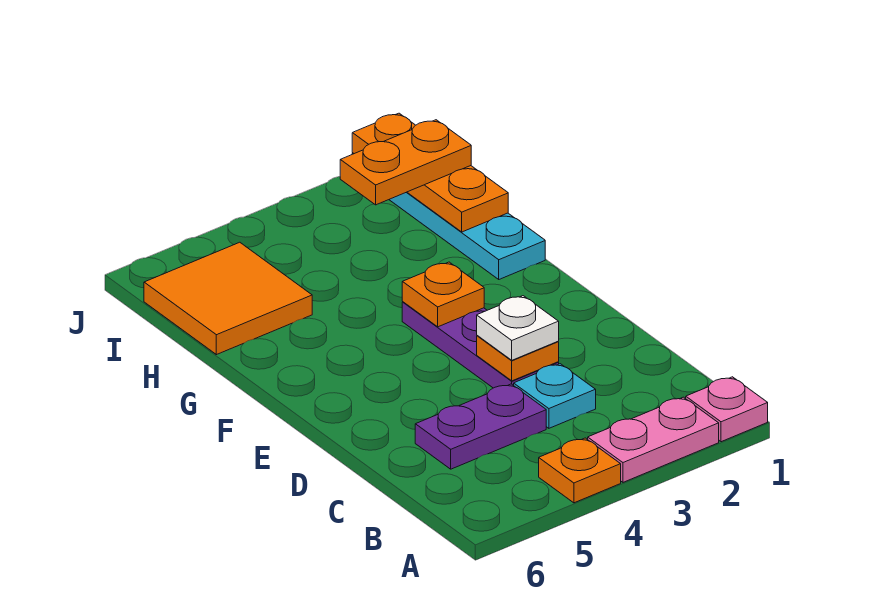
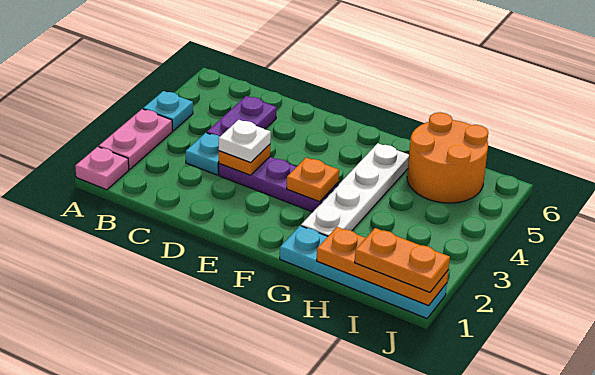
orange plate A4 level 1 -> cyan plate A4 level 1
none -> white plate G2:G5 level 1
orange tile H5:I6 level 1 -> orange round brick H5:I6 level 1
orange plate I1:I2 level 3 -> orange plate I1:J1 level 3

